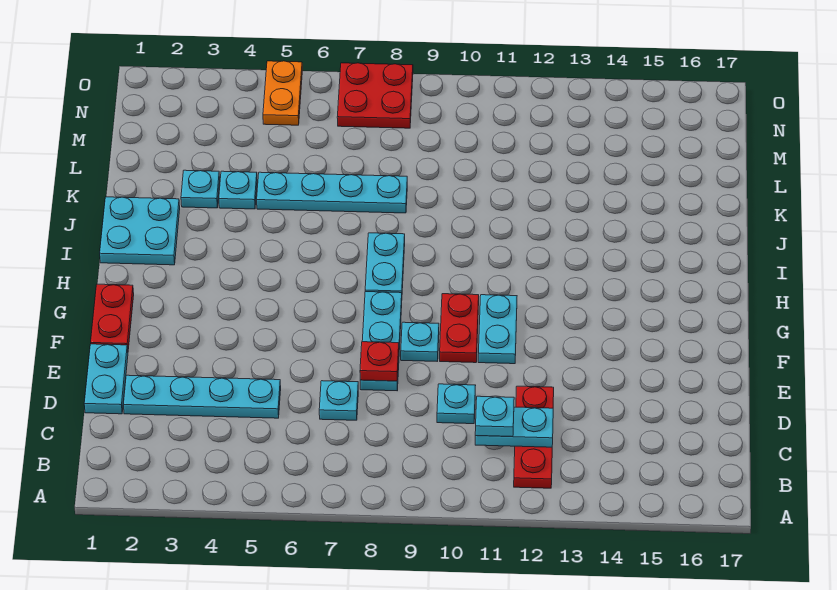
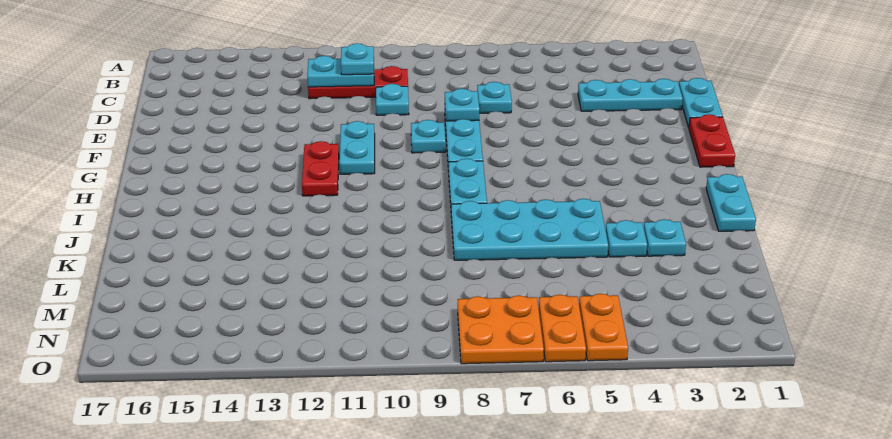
red plate B12:D12 level 1 -> red plate C10:C12 level 1
cyan plate D2:D5 level 1 -> cyan plate D2:D4 level 1
red plate E8 level 2 -> cyan plate E8 level 2
red plate F10:G10 level 1 -> red plate G12:H12 level 1
cyan plate I1:J2 level 1 -> cyan plate I1:J1 level 1
cyan plate K5:K8 level 1 -> cyan plate J5:K8 level 1
none -> orange plate N6:O6 level 1
red plate N7:O8 level 1 -> orange plate N7:O8 level 1

